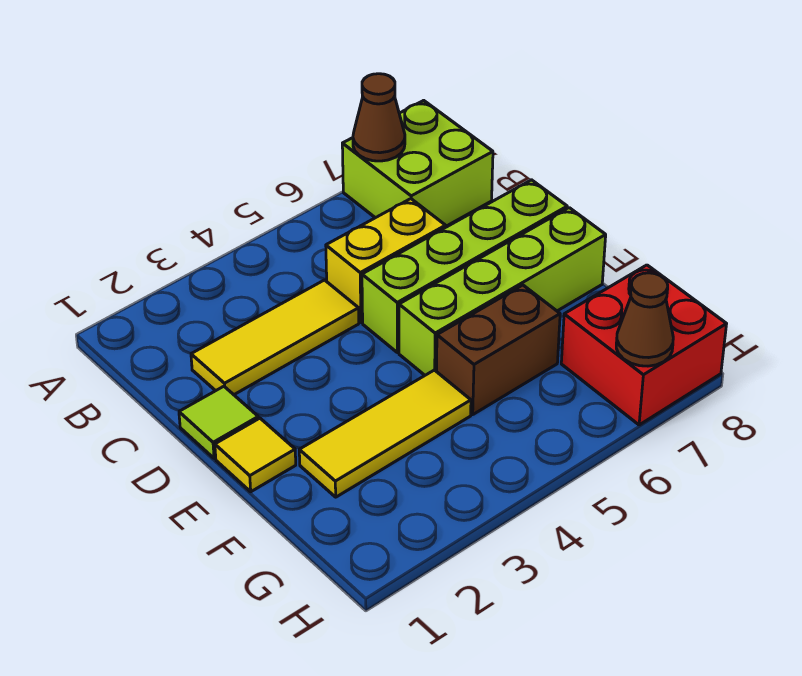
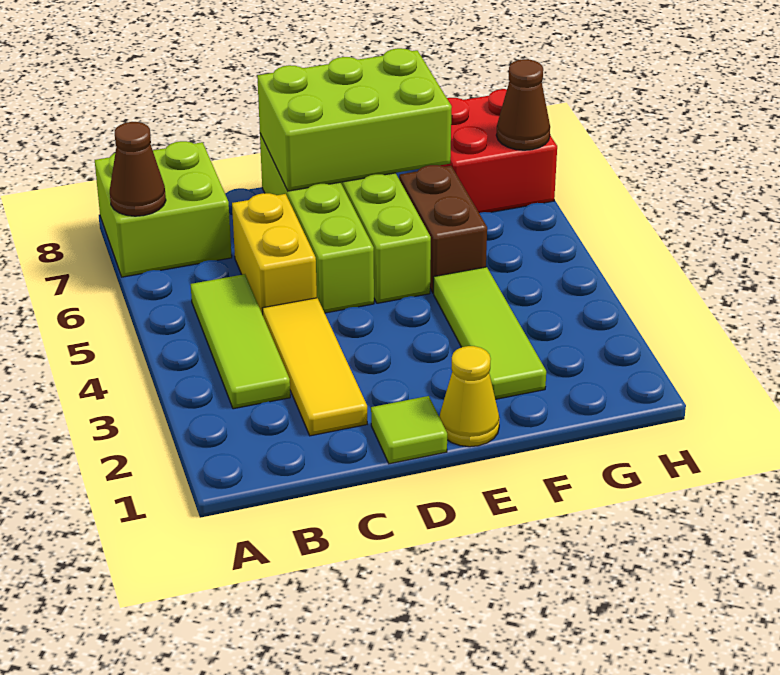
none -> lime tile B3:B5 level 1
none -> lime brick D7:F8 level 2
yellow tile E1 level 1 -> yellow cone E1 level 1
yellow tile F2:F4 level 1 -> lime tile F2:F4 level 1

